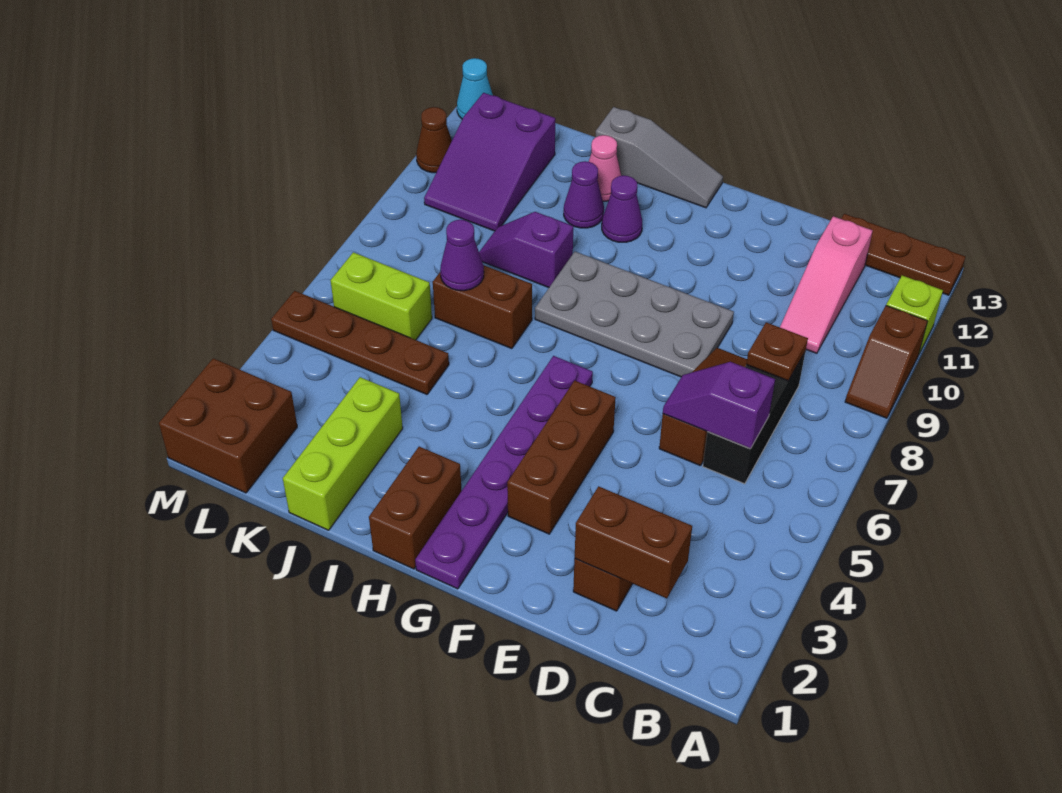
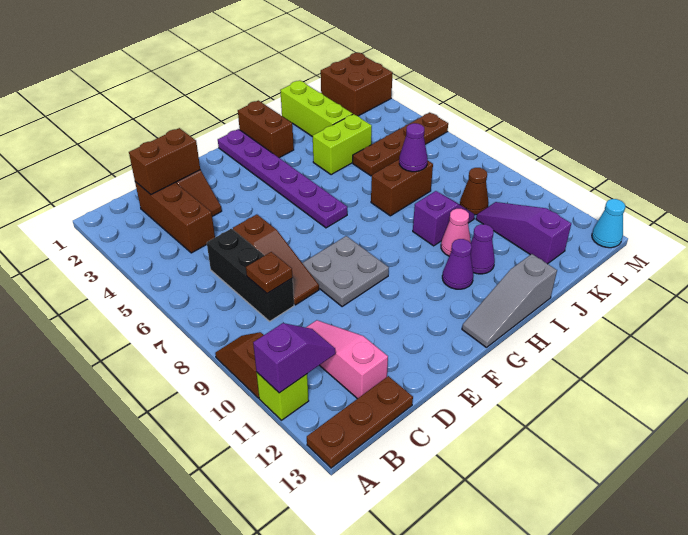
purple slope C6:D6 level 2 top C -> purple slope A11:B11 level 2 top A
grey plate E8:H9 level 1 -> grey plate E8:F9 level 1
brown brick F3:F5 level 1 -> brown brick C2:C4 level 1
pink cone I12 level 1 -> pink cone I10 level 1
lime brick K6:L6 level 1 -> lime brick I4:J4 level 1
purple slope K10:L12 level 1 top 12 -> purple slope K10:K12 level 1 top 12
brown cone M11 level 1 -> brown cone K9 level 1

